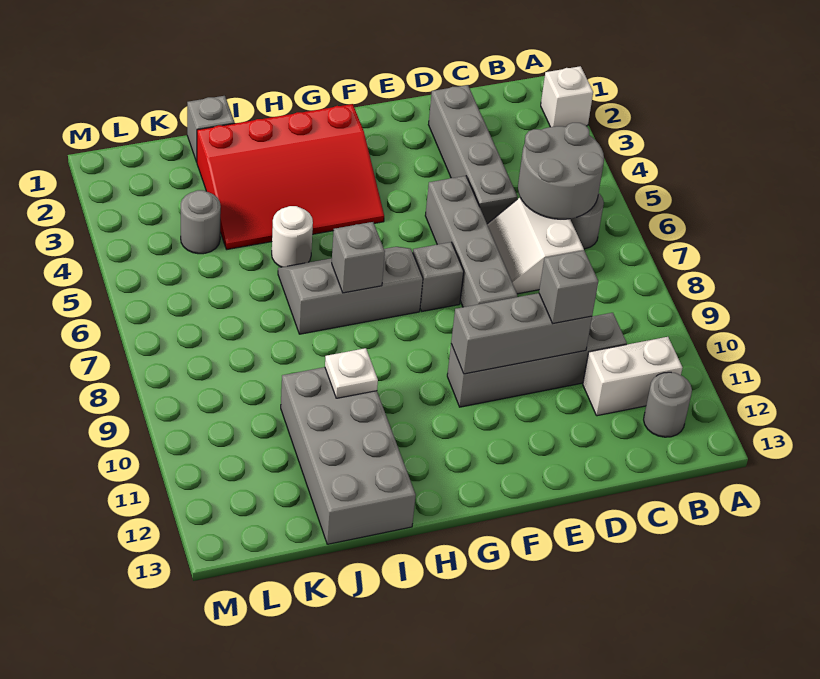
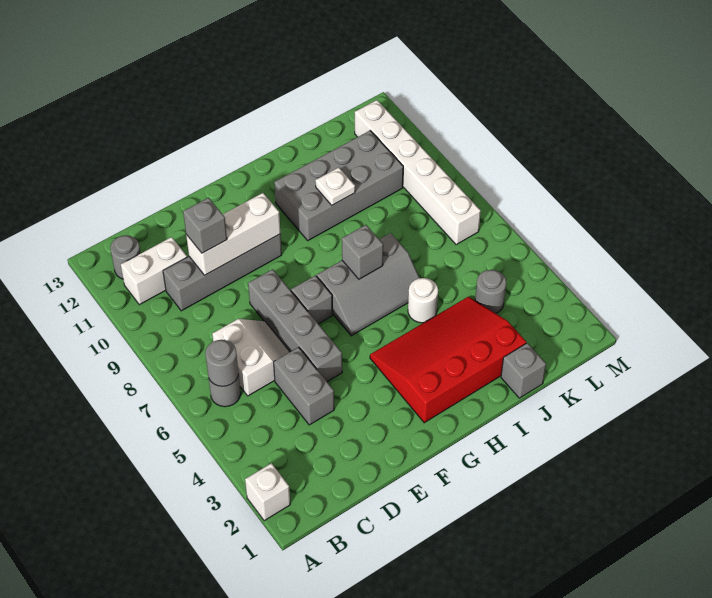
grey round brick B5:C6 level 2 -> grey round brick B6 level 2
grey brick D2:D5 level 1 -> grey brick D4:D5 level 1
grey brick D10:F10 level 2 -> white brick D10:F10 level 2
grey brick I10:J13 level 1 -> grey brick H10:K11 level 1
none -> white brick L7:L12 level 1

